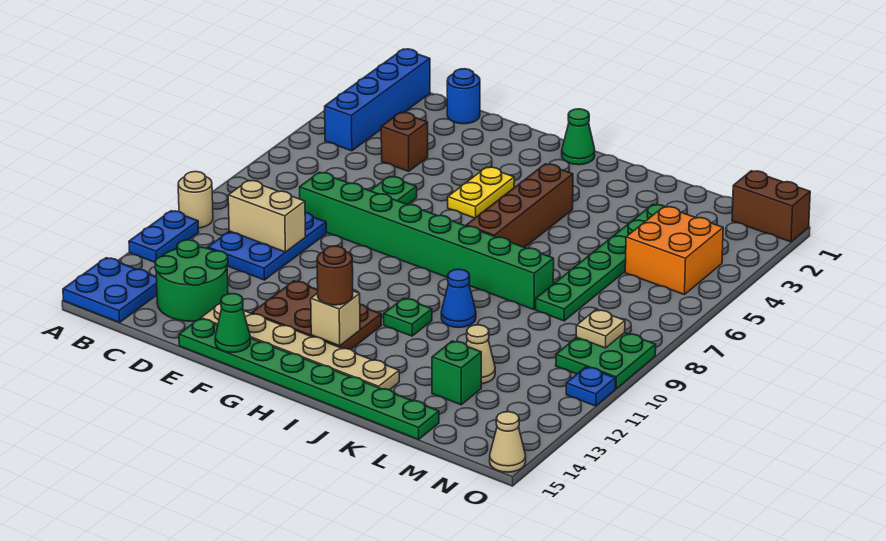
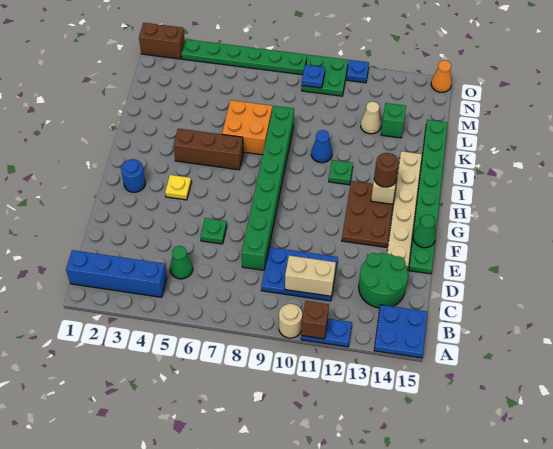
tan brick C10:D10 level 2 -> tan brick C10:C11 level 2
blue round brick D1 level 1 -> blue round brick G2 level 1
brown brick D4 level 1 -> brown brick A11 level 2
yellow plate G4:G5 level 1 -> yellow plate G4 level 1
green cone H1 level 1 -> green cone C5 level 1
brown brick I4:I7 level 1 -> brown brick I4:I6 level 1
green plate L3:L8 level 1 -> green plate O3:O8 level 1
orange brick M4:N5 level 1 -> orange brick J6:K7 level 1
brown brick N1:O1 level 1 -> brown brick O1:O2 level 1
tan plate N9 level 2 -> blue plate N9 level 2
tan cone O15 level 1 -> orange cone O15 level 1

